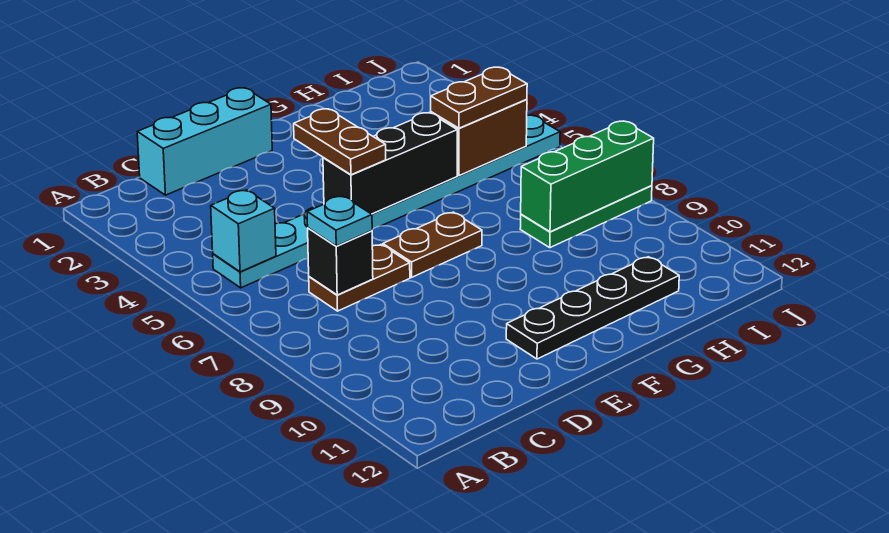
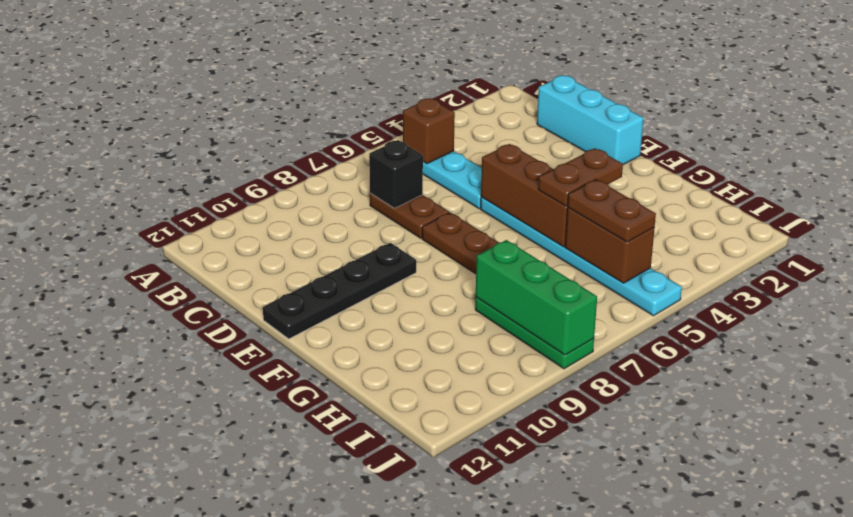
cyan brick B5 level 2 -> brown brick B5 level 2
cyan plate C7 level 3 -> none
brown plate E4:E5 level 3 -> brown plate G4:G5 level 3
black brick E5:G5 level 2 -> brown brick E5:G5 level 2
black plate E11:H11 level 1 -> black plate E9:E12 level 1

